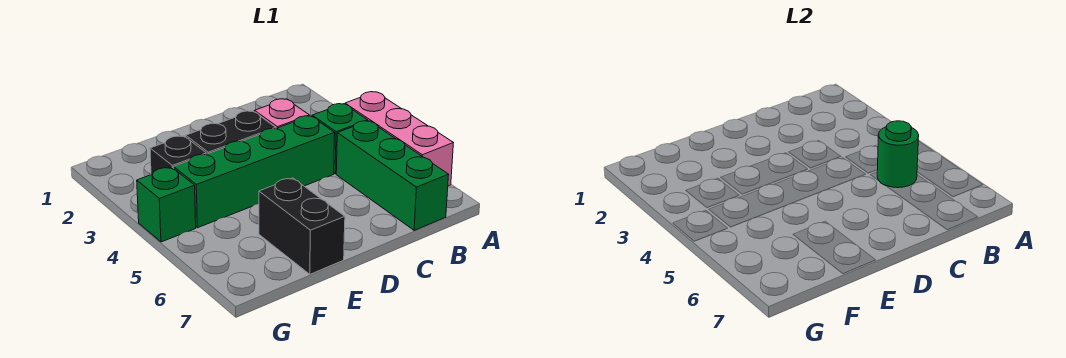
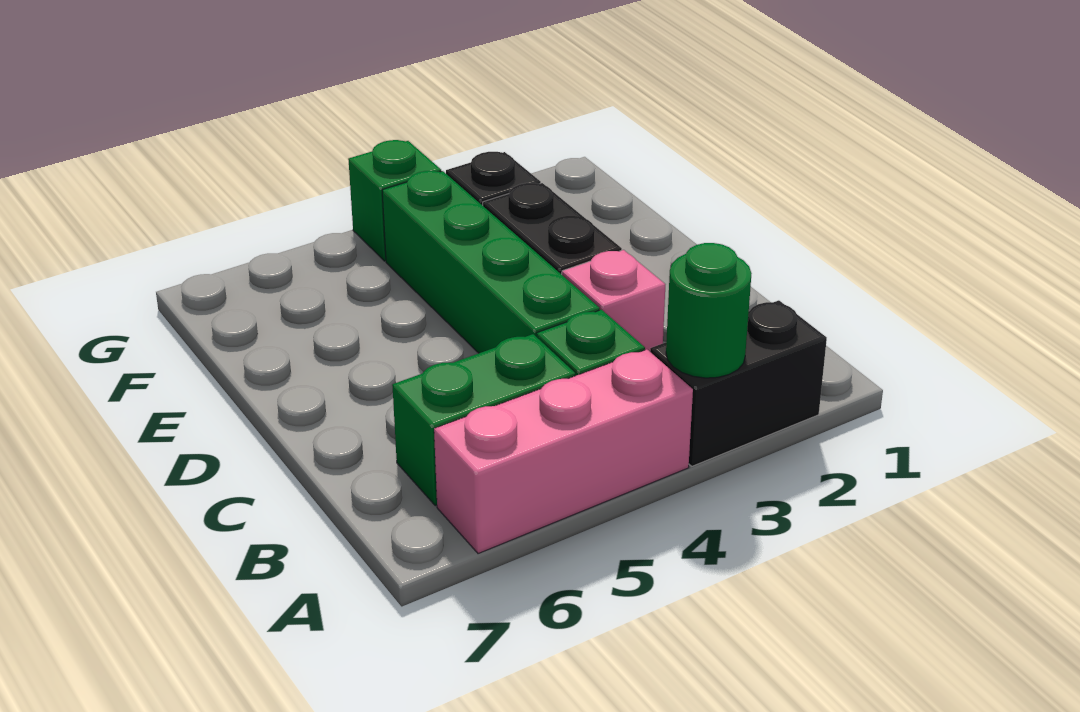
green brick B5:B7 level 1 -> green brick B5:B6 level 1
green round brick B5 level 2 -> green round brick A3 level 2
black brick E6:E7 level 1 -> black brick A2:A3 level 1

